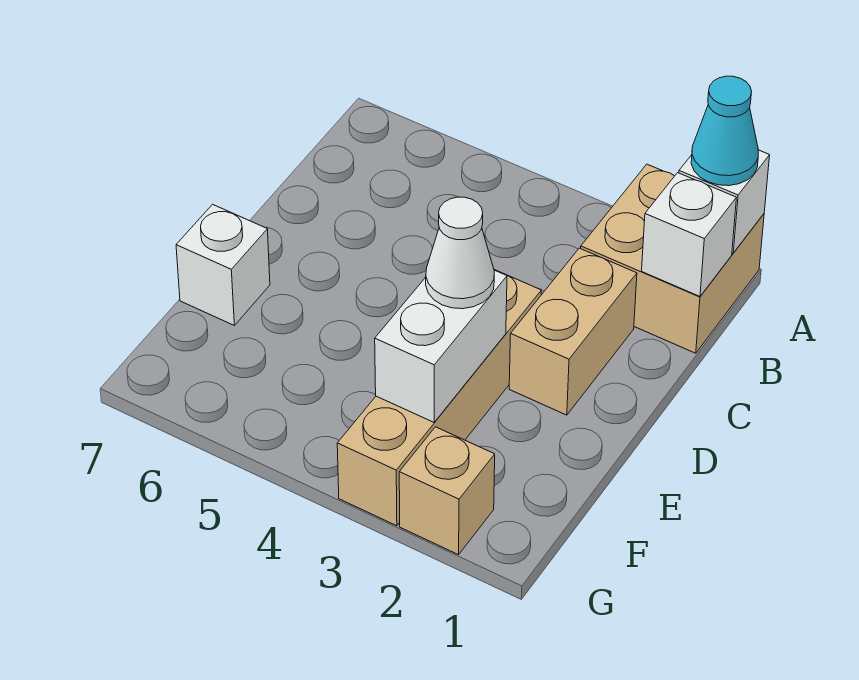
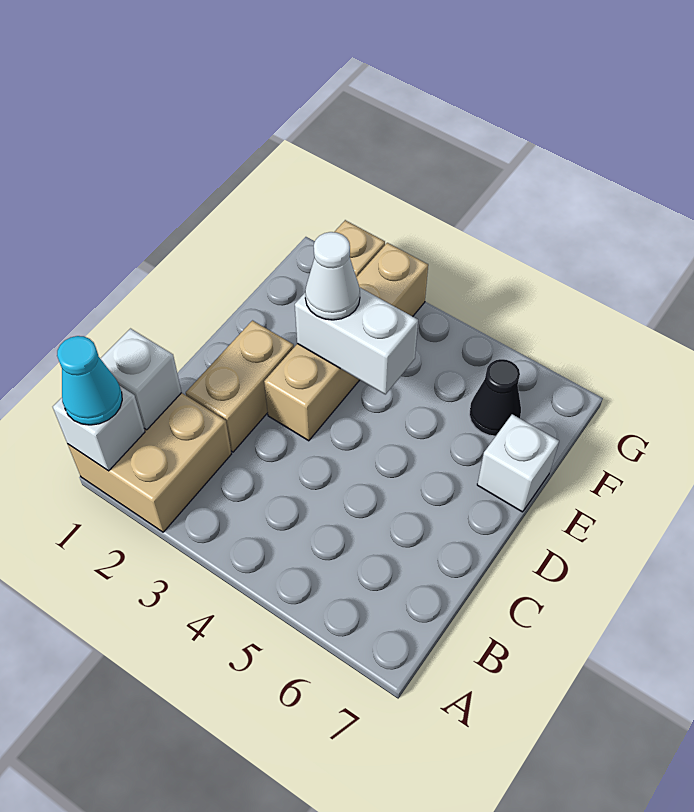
white brick E3:F3 level 2 -> white brick E3:E4 level 2
none -> black cone F6 level 1

